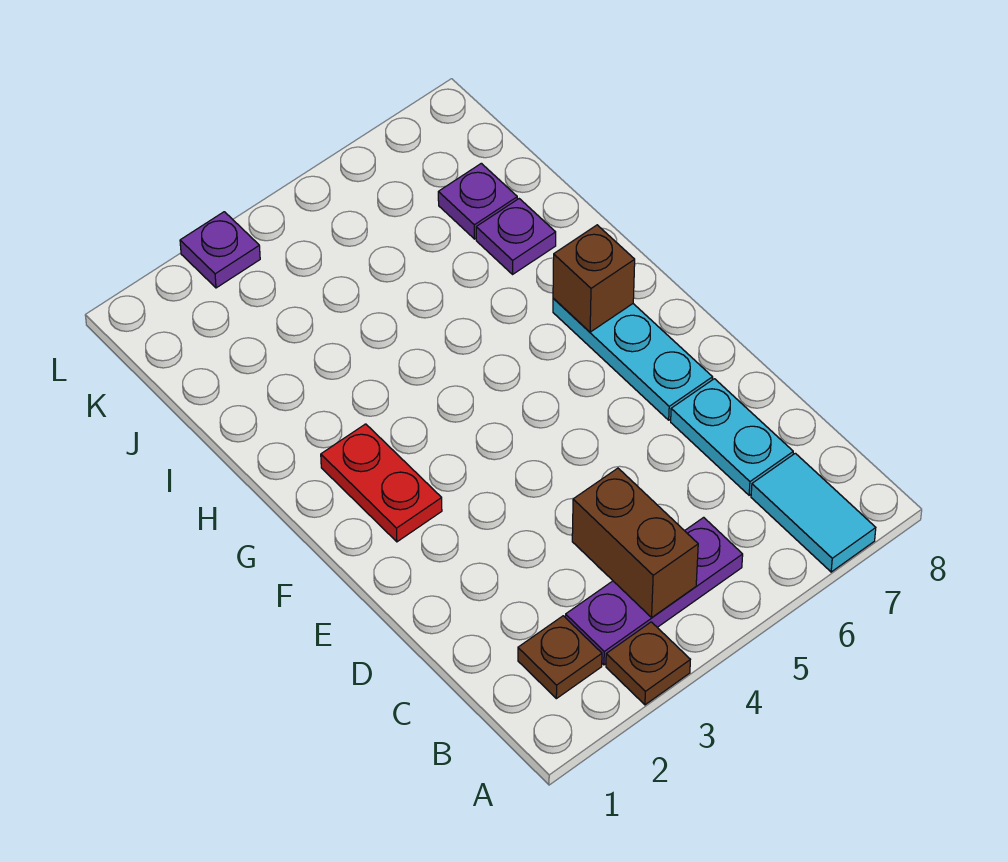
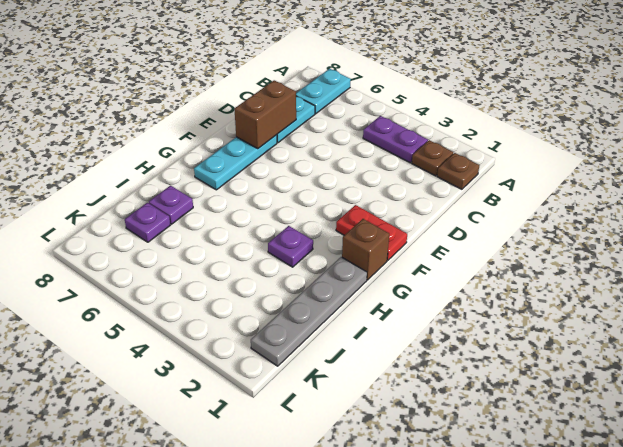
brown plate A3 level 1 -> brown plate B1 level 1
cyan tile A7:B7 level 1 -> cyan plate A7:B7 level 1
purple plate B3:B5 level 1 -> purple plate B3:B4 level 1
brown brick B4:C4 level 2 -> brown brick D7:E7 level 2
red plate F2:G2 level 1 -> red plate F1:F2 level 1
brown brick G7 level 2 -> brown brick G1 level 1
none -> grey plate H1:K1 level 1
purple plate L3 level 1 -> purple plate H3 level 1

